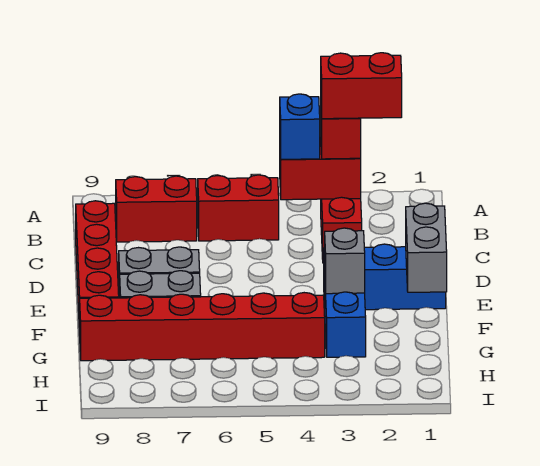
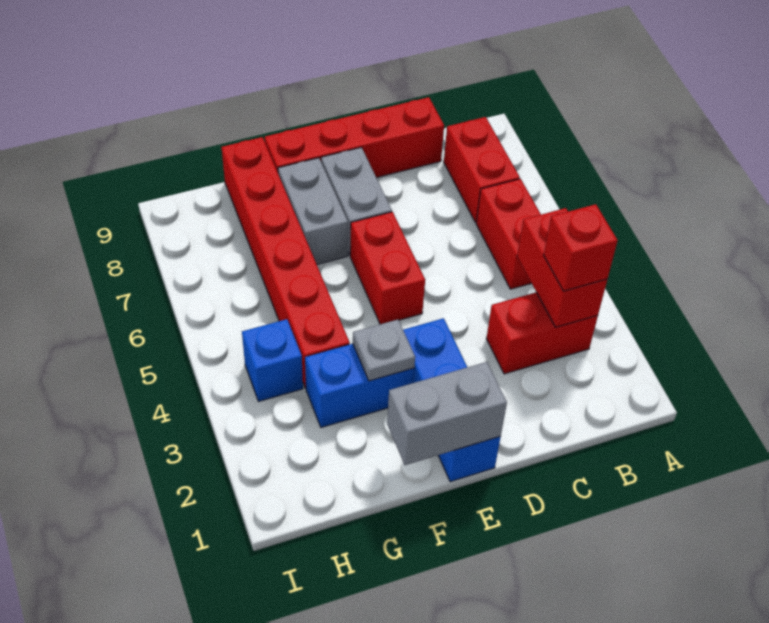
red brick B2:B3 level 4 -> red brick E5:E6 level 1
blue brick B4 level 3 -> blue brick H4 level 1
grey brick F3 level 2 -> grey plate F3 level 2

